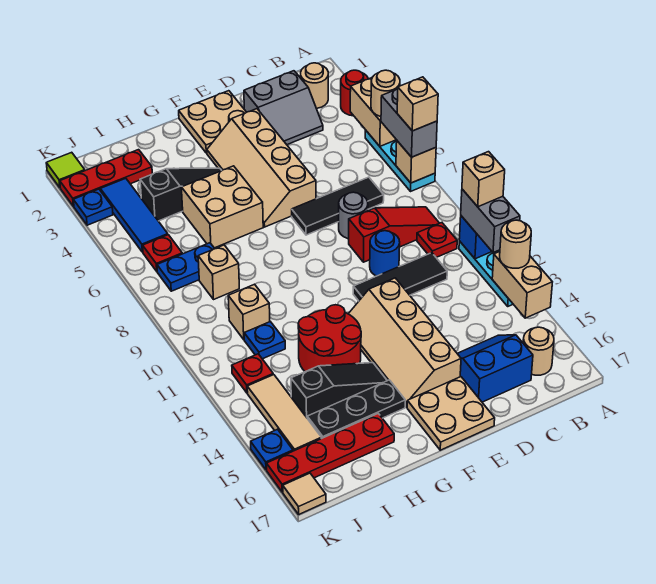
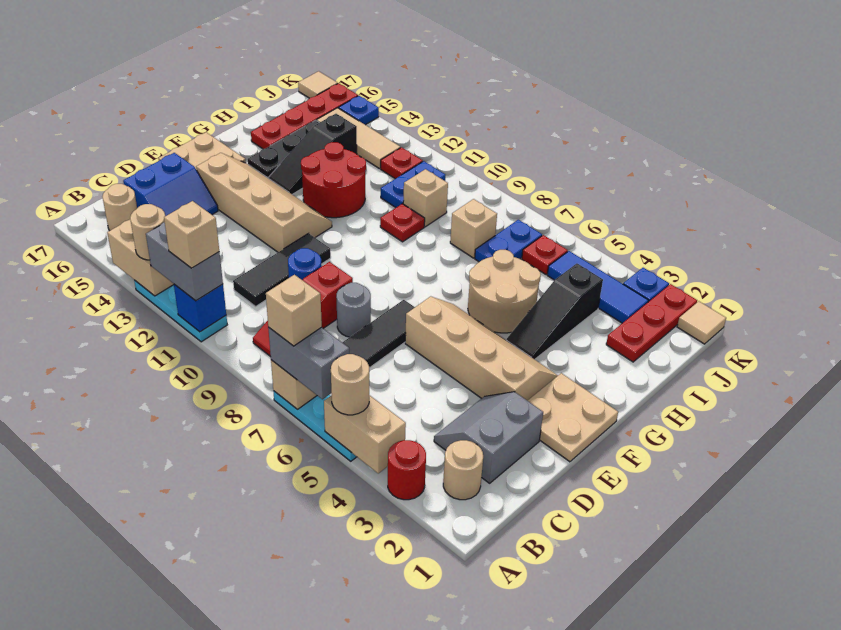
red plate B10 level 1 -> red plate H10 level 1
tan brick G5:H6 level 1 -> tan round brick G5:H6 level 1
blue plate I11 level 1 -> blue plate I11:J11 level 1
lime tile K1 level 1 -> tan tile K1 level 1

